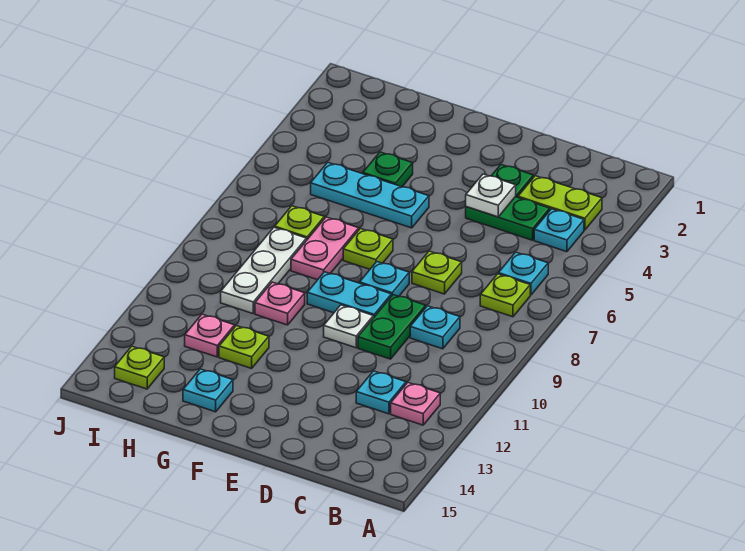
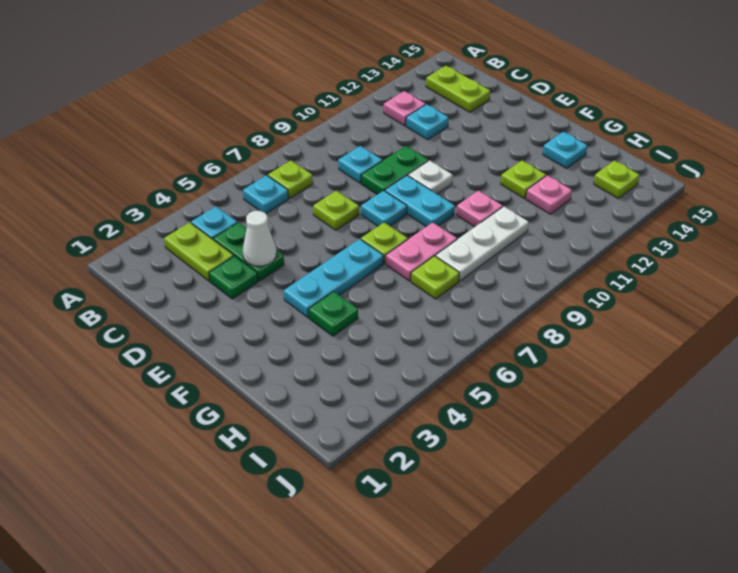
none -> lime plate B14:C14 level 1
white plate D4 level 2 -> white cone D4 level 2
cyan plate F5:H5 level 1 -> cyan plate F4:F6 level 1

